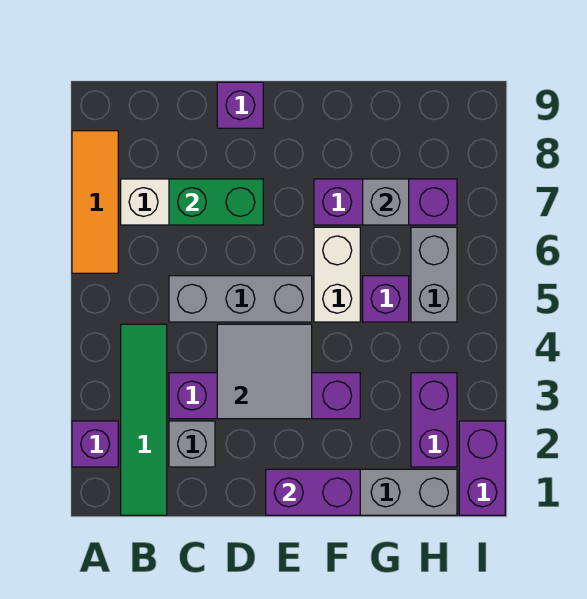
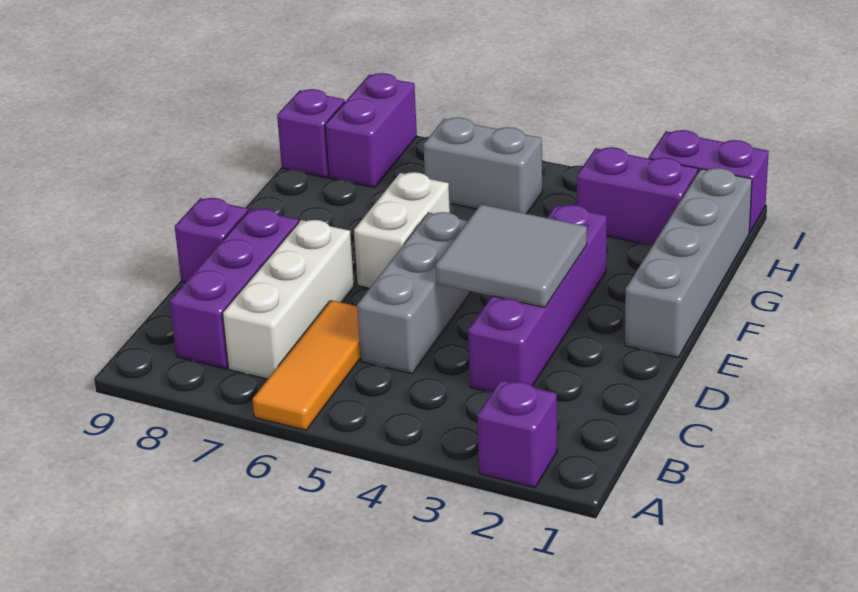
orange tile A6:A8 level 1 -> orange tile A6:C6 level 1
green tile B1:B4 level 1 -> none
grey brick C2 level 1 -> none
green brick C7:D7 level 2 -> none
purple brick E1:F1 level 2 -> purple brick H8:I8 level 1
white brick F5:F6 level 1 -> white brick E6:F6 level 1
purple brick F7:H7 level 1 -> purple brick B8:D8 level 1
purple brick G5 level 1 -> purple brick H9 level 1
grey brick G7 level 2 -> none

